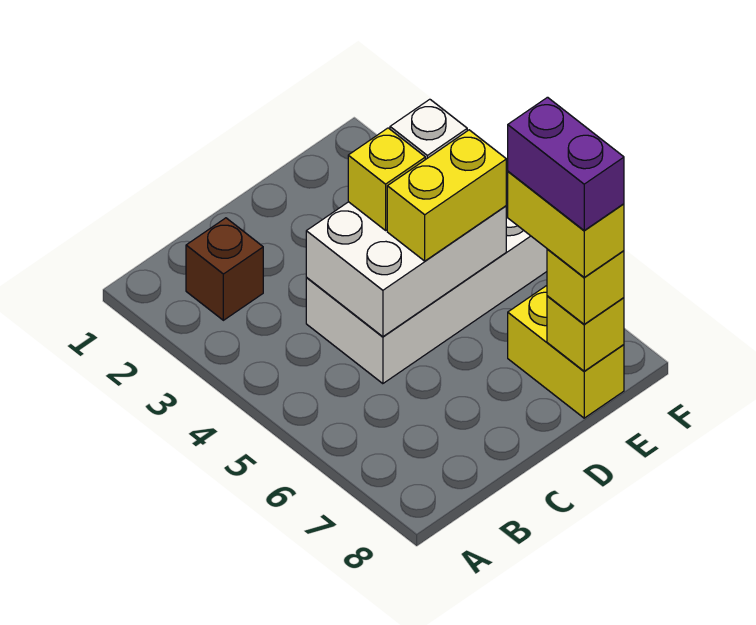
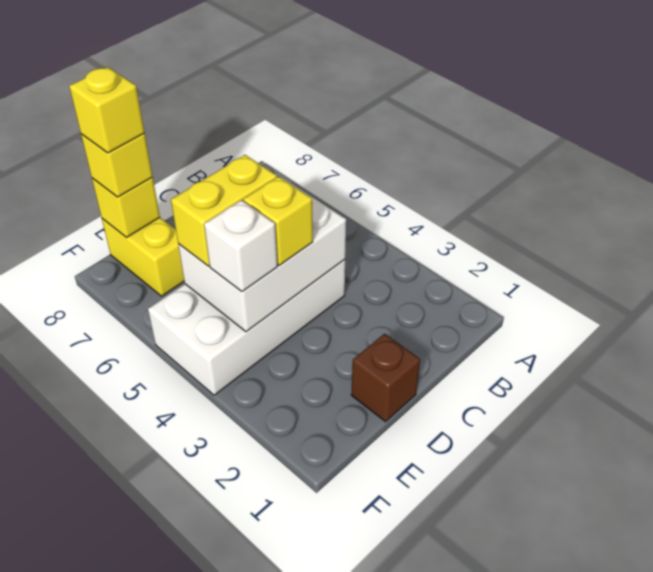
brown brick B2 level 1 -> brown brick D1 level 1
yellow brick E7:E8 level 4 -> yellow brick E8 level 4
purple brick E7:E8 level 5 -> none

